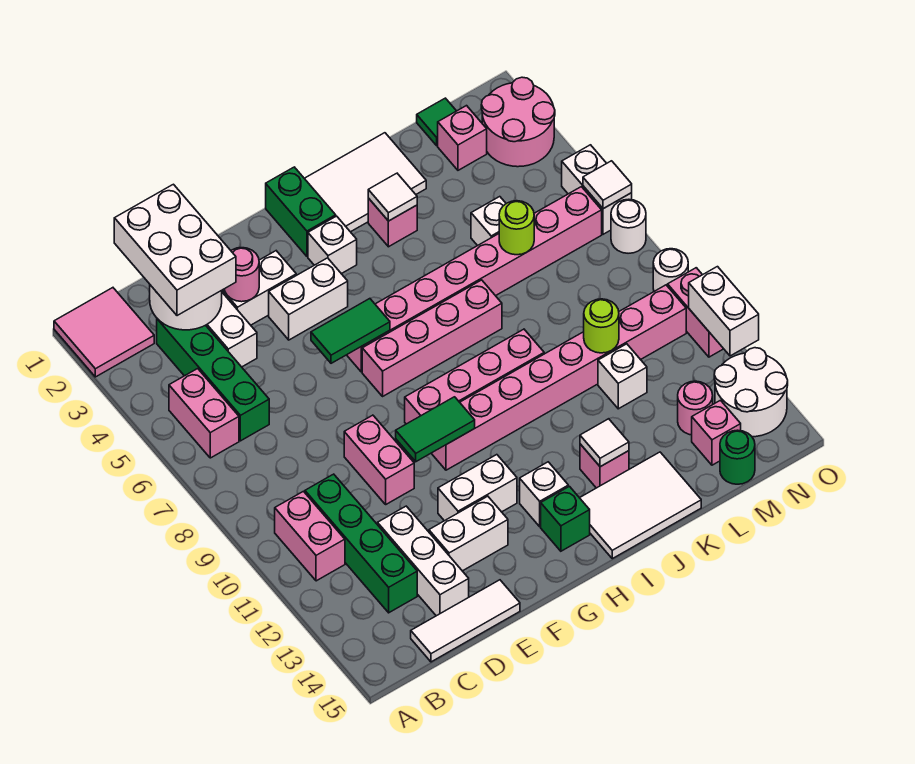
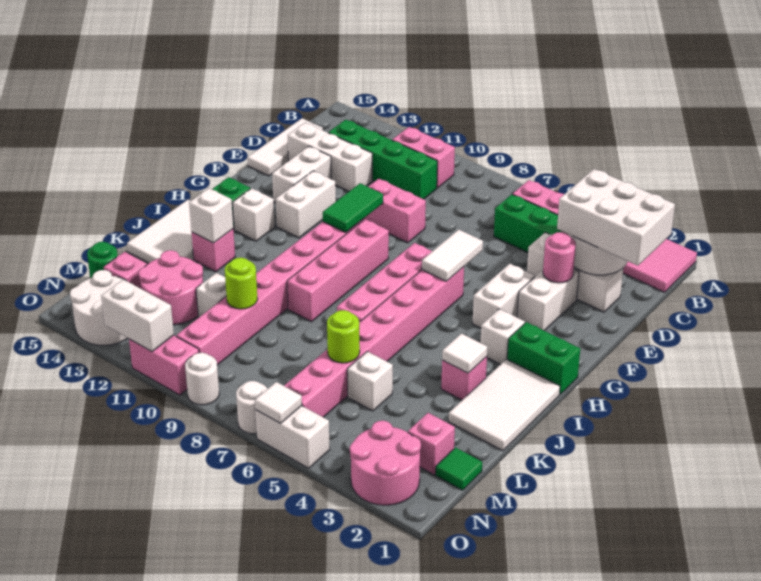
green tile F6:G6 level 2 -> white tile F6:G6 level 2
white tile J13 level 2 -> white brick J13 level 2
pink round brick M13 level 1 -> pink round brick L12:M13 level 1

